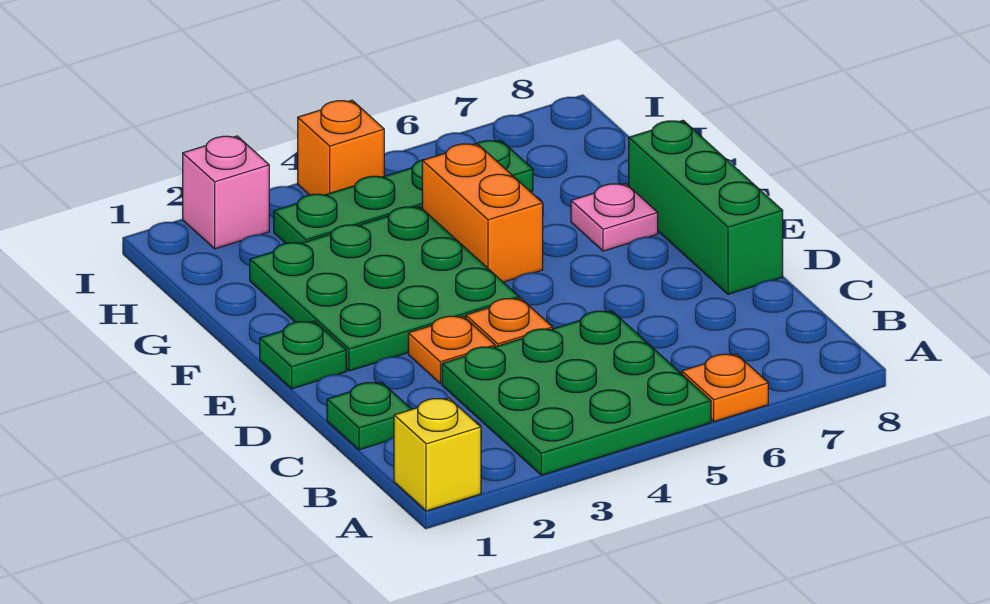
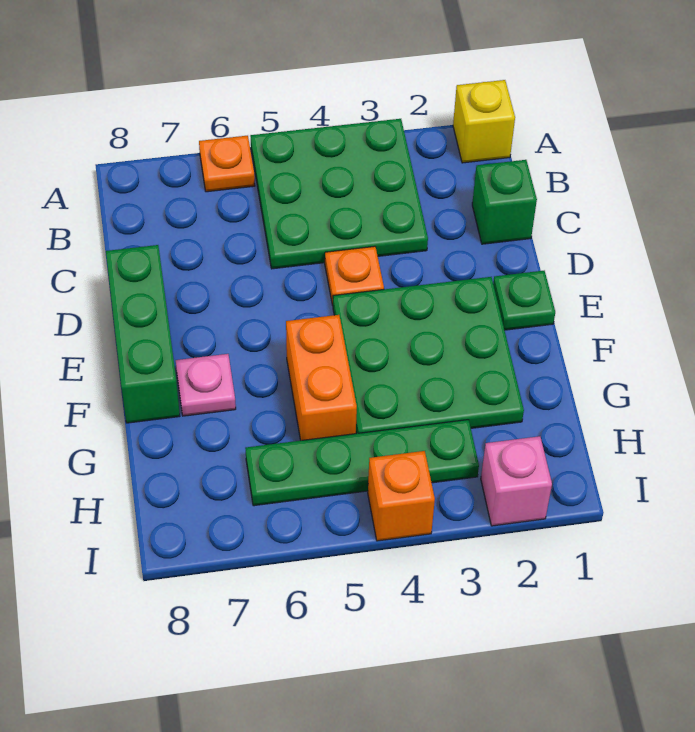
green plate C1 level 1 -> green brick C1 level 1
orange plate D3 level 1 -> none

